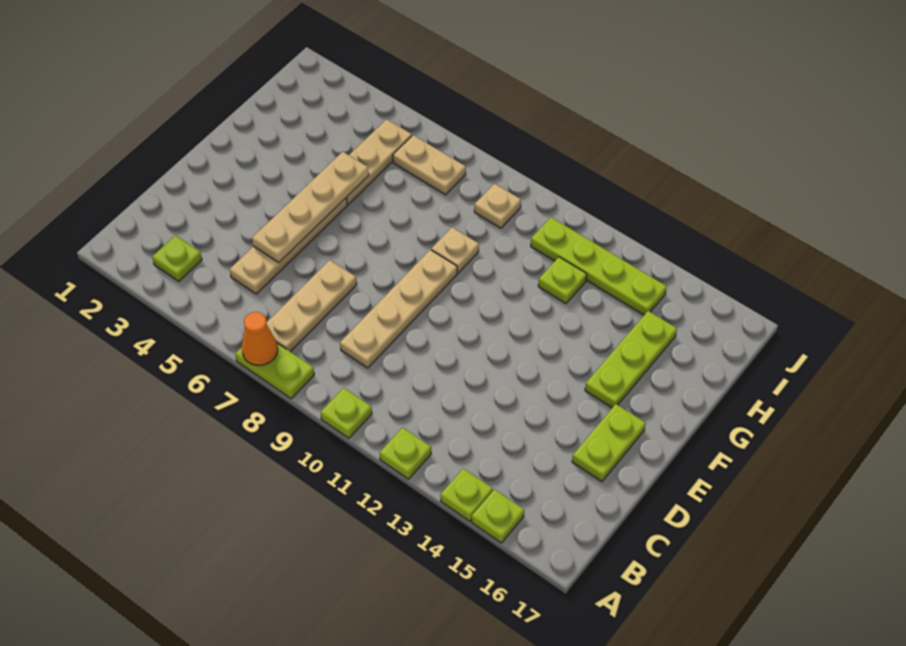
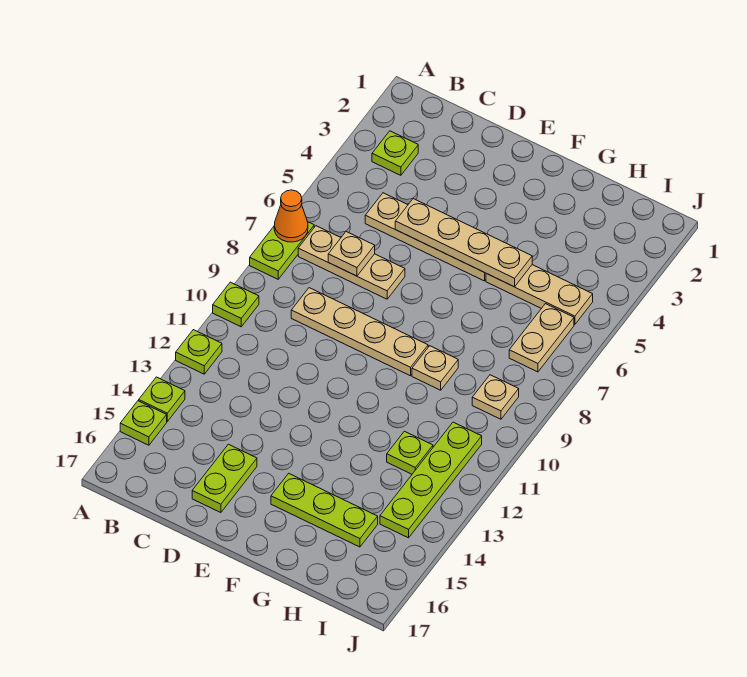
none -> tan plate C7 level 2
lime plate D16:E16 level 1 -> lime plate D15:D16 level 1

